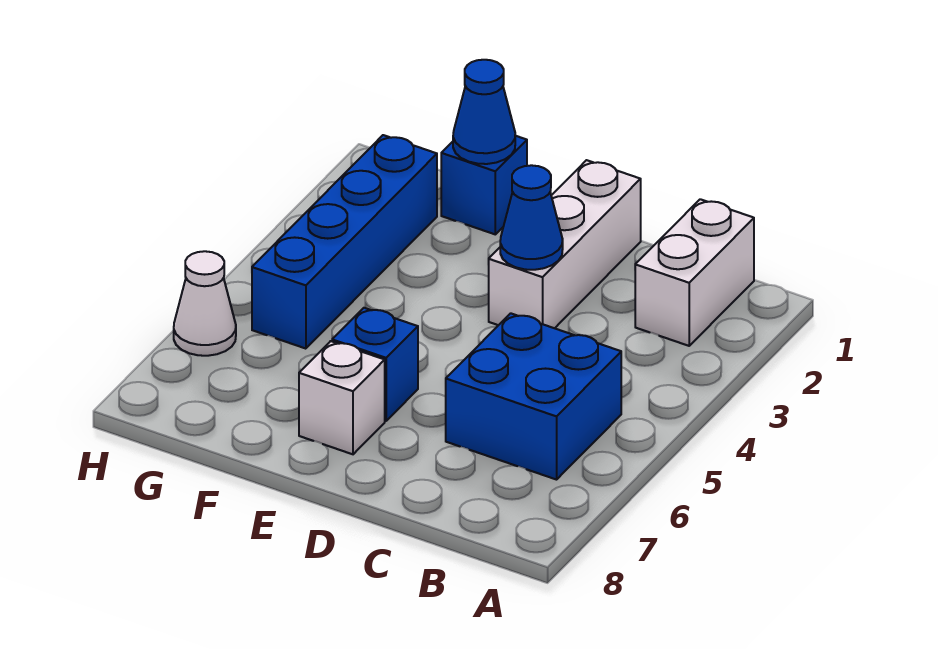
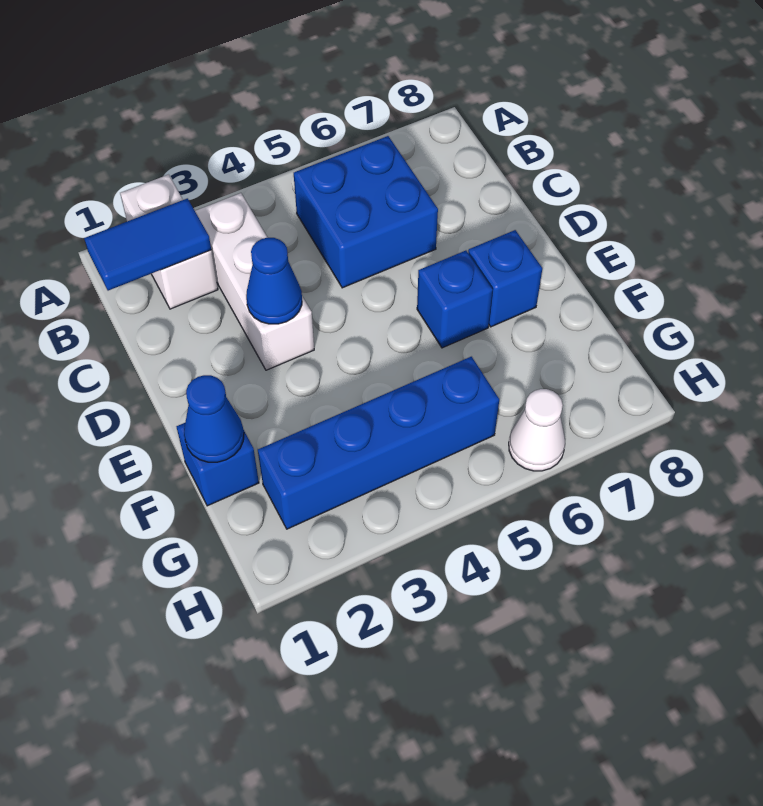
white brick B1:B2 level 1 -> white brick A2:B2 level 1
none -> blue tile B1:B2 level 2
white brick D1:D3 level 1 -> white brick B3:D3 level 1
white brick E7 level 1 -> blue brick E7 level 1

